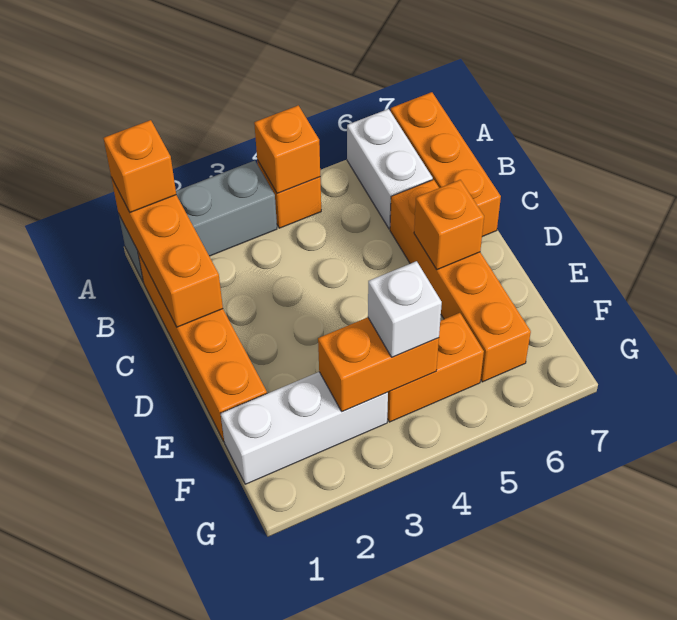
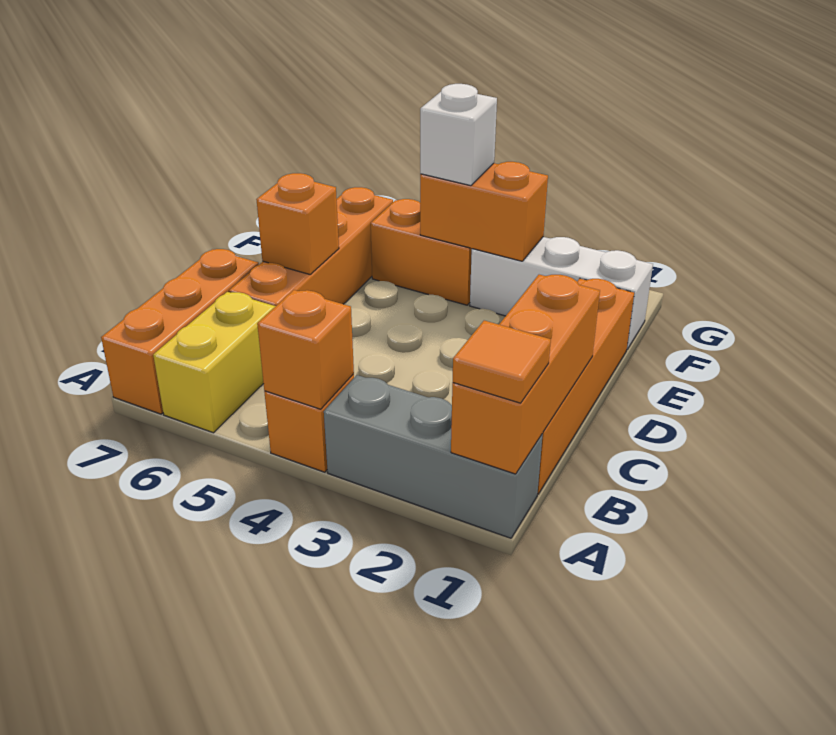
orange brick A1 level 3 -> orange tile A1 level 3
white brick A6:B6 level 1 -> yellow brick A6:B6 level 1

